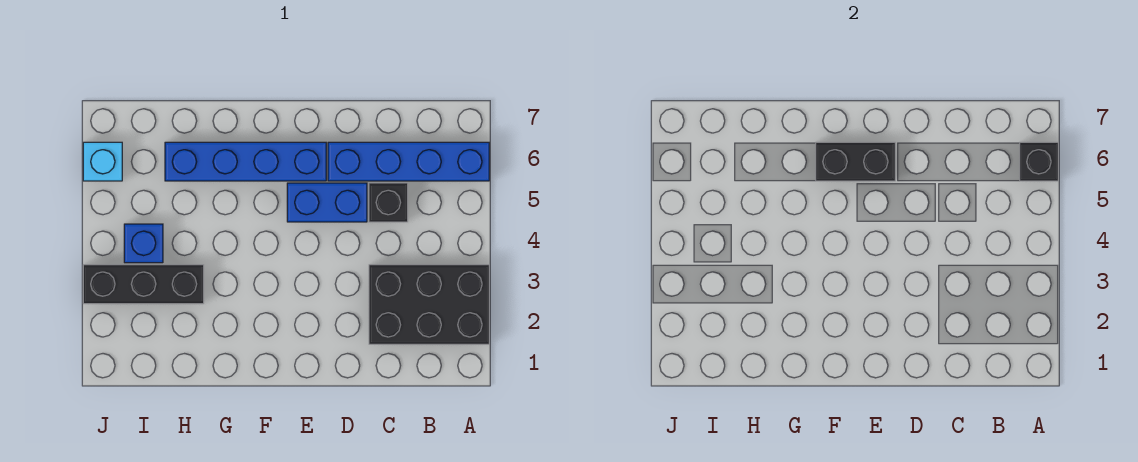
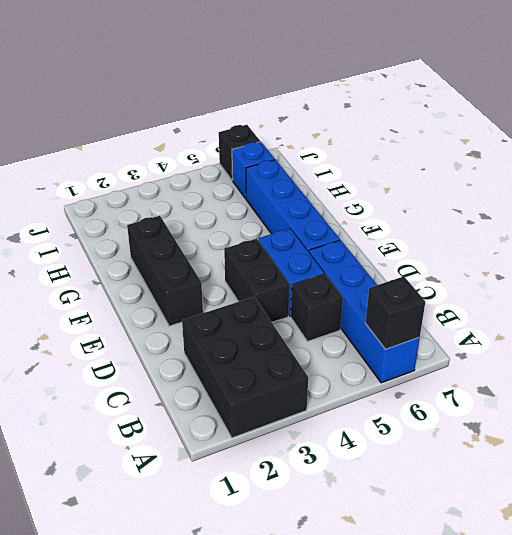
black brick E6:F6 level 2 -> black brick D4:E4 level 1
black brick H3:J3 level 1 -> black brick E2:G2 level 1
blue brick I4 level 1 -> blue brick I6 level 1
cyan brick J6 level 1 -> black brick J6 level 1

